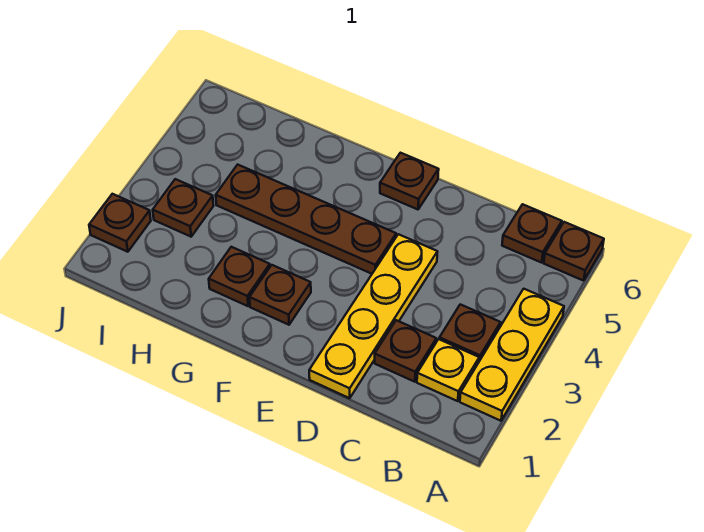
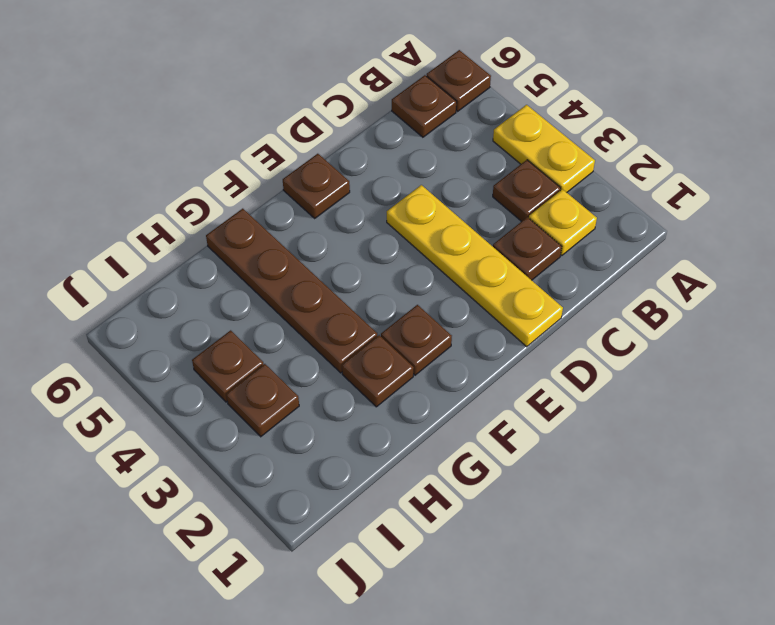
yellow plate A2:A4 level 1 -> yellow plate A3:A4 level 1
brown plate E4:H4 level 1 -> brown plate G3:G6 level 1
brown plate J2 level 1 -> brown plate I4 level 1

